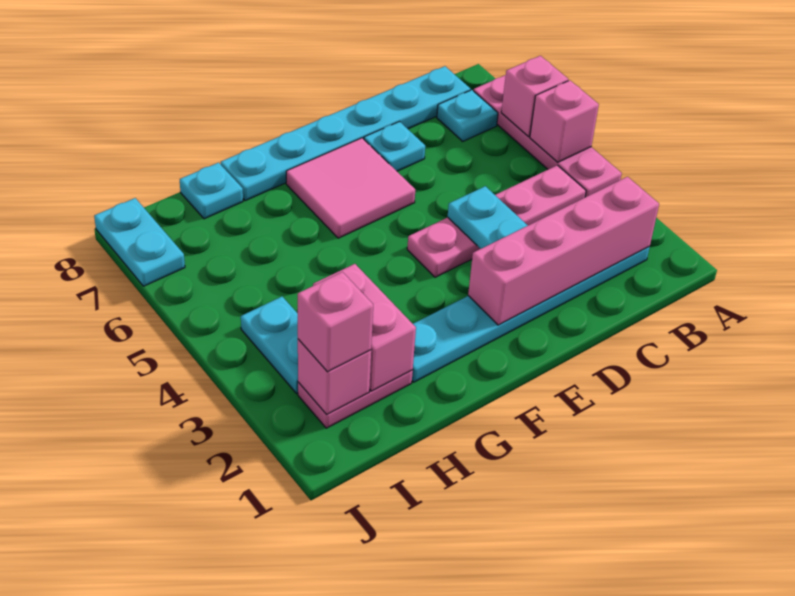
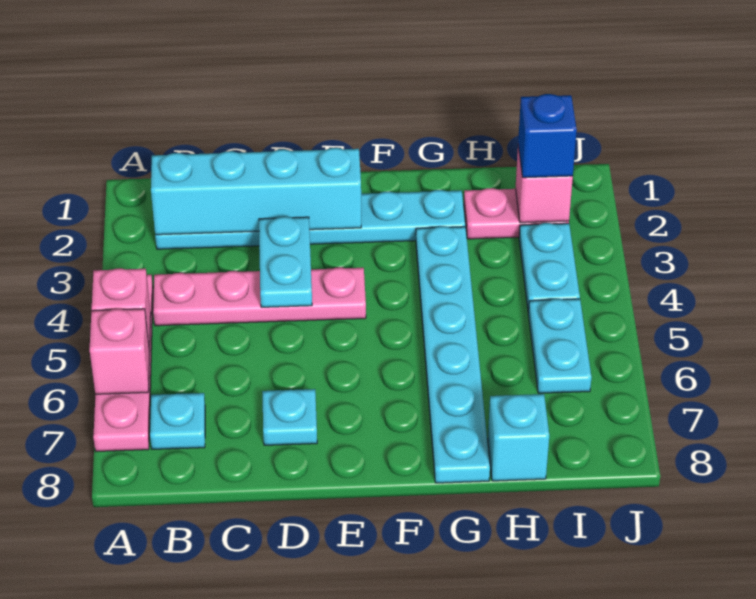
pink brick B2:E2 level 2 -> cyan brick B2:E2 level 2
cyan plate B8:G8 level 1 -> cyan plate G3:G8 level 1
pink tile E6:F7 level 1 -> none
pink brick H2:H3 level 2 -> none
cyan plate H8 level 1 -> cyan brick H8 level 1
pink brick I2 level 3 -> blue brick I2 level 3
cyan plate J7:J8 level 1 -> cyan plate I5:I6 level 1

